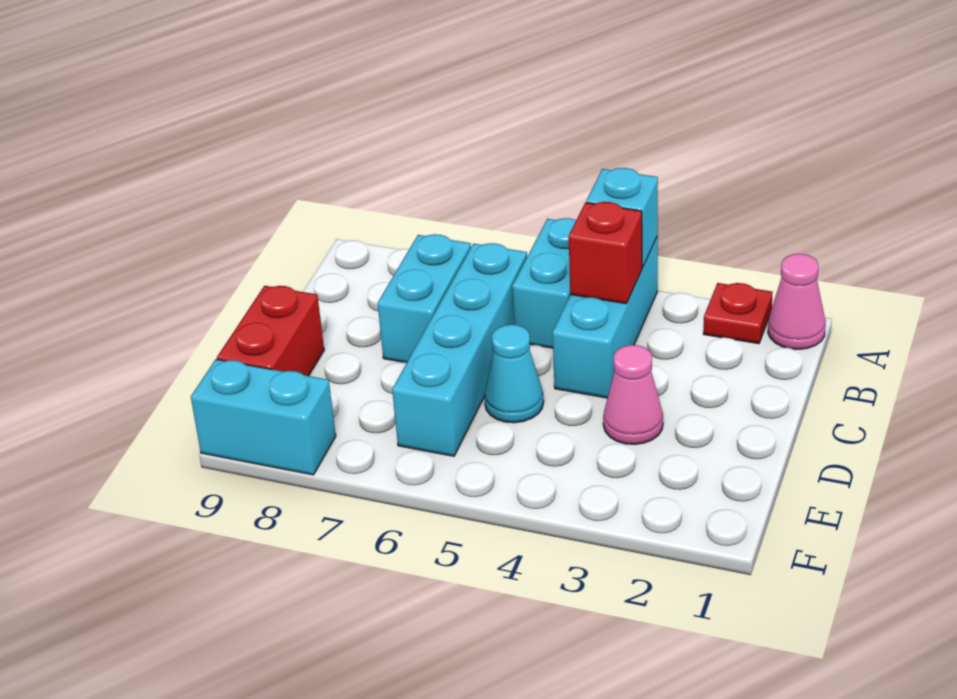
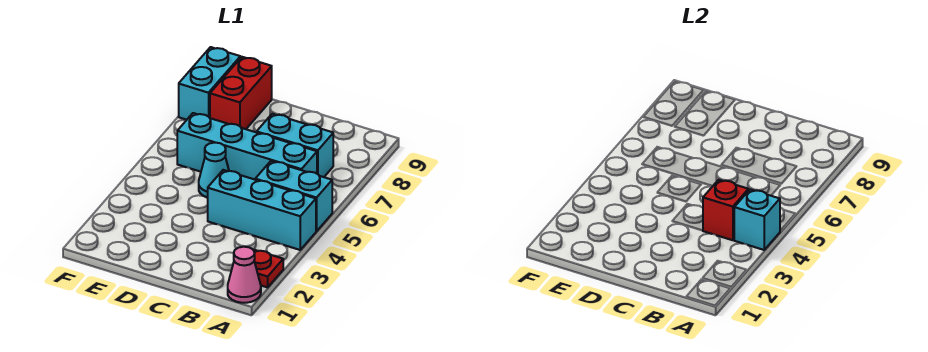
pink cone D3 level 1 -> none
red brick D9:E9 level 1 -> red brick E8:E9 level 1

